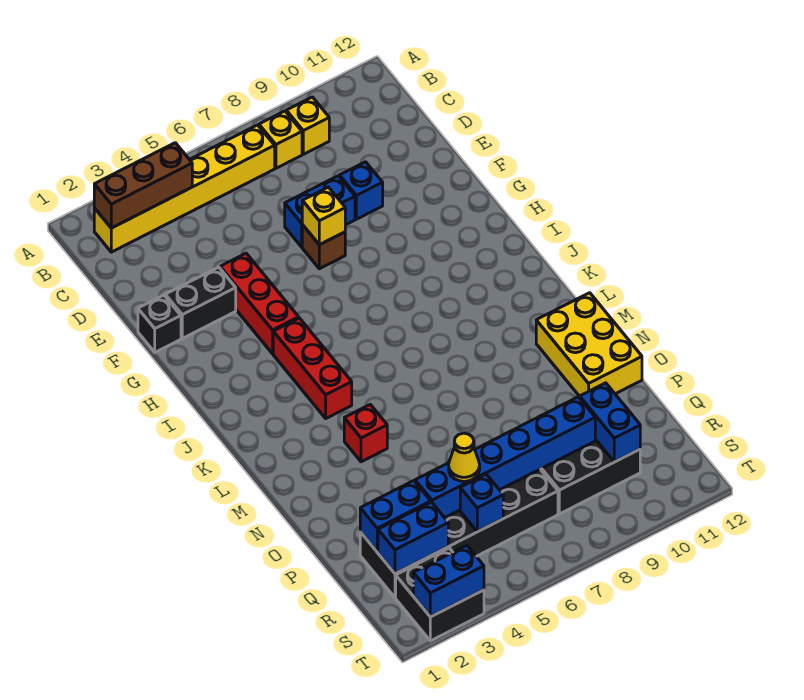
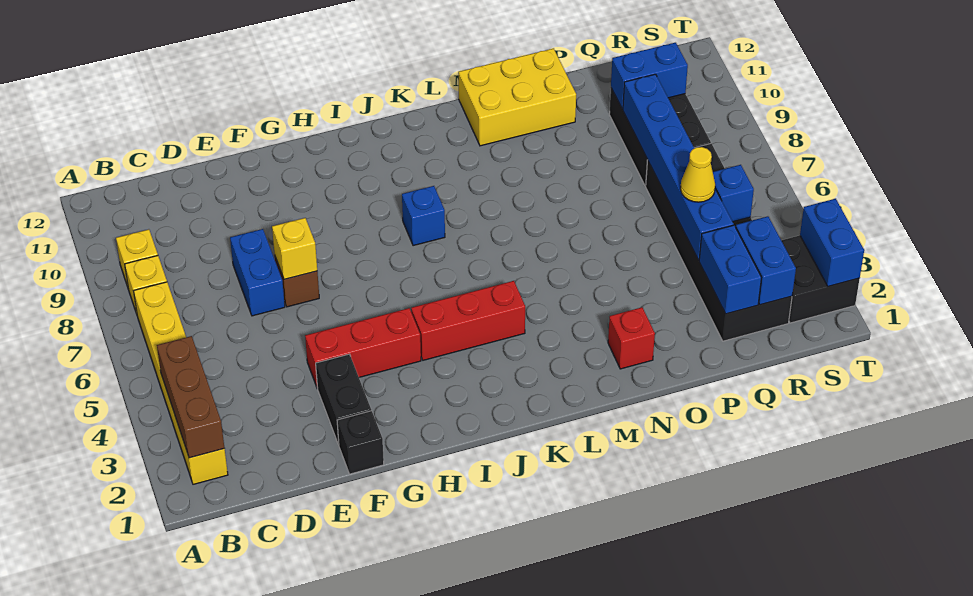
blue brick E9 level 1 -> blue brick J8 level 1
red brick M4 level 1 -> red brick N2 level 1

